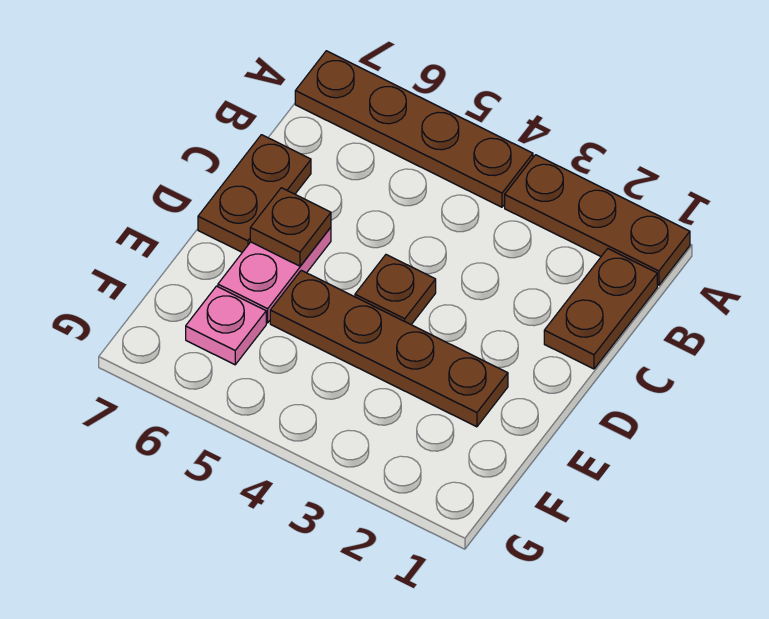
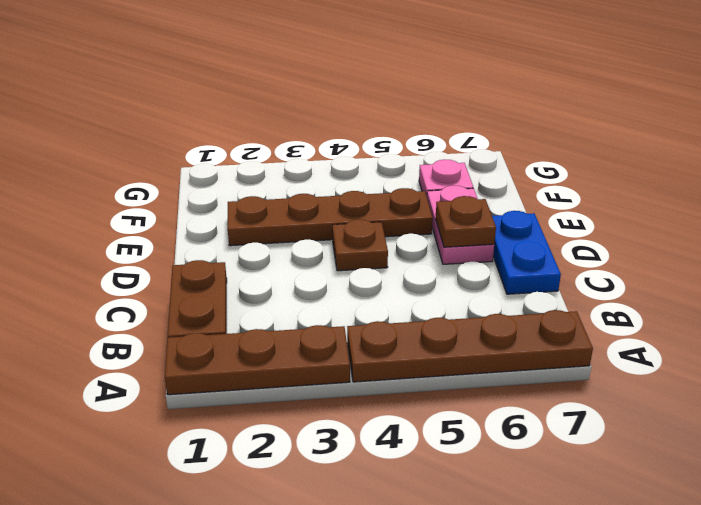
brown plate C7:D7 level 1 -> blue plate C7:D7 level 1

